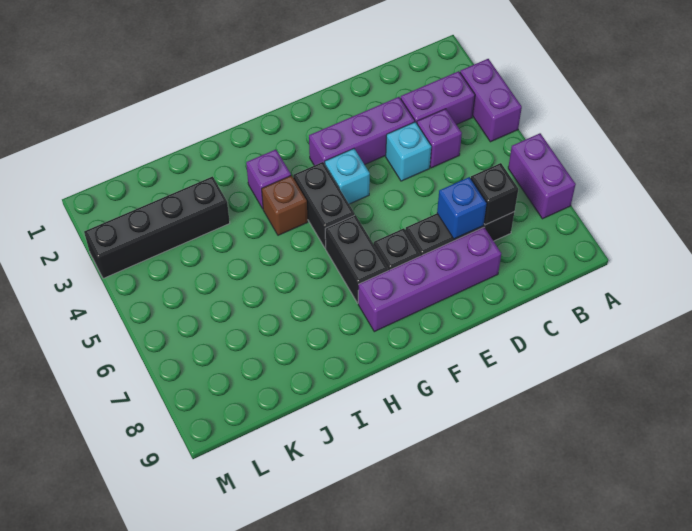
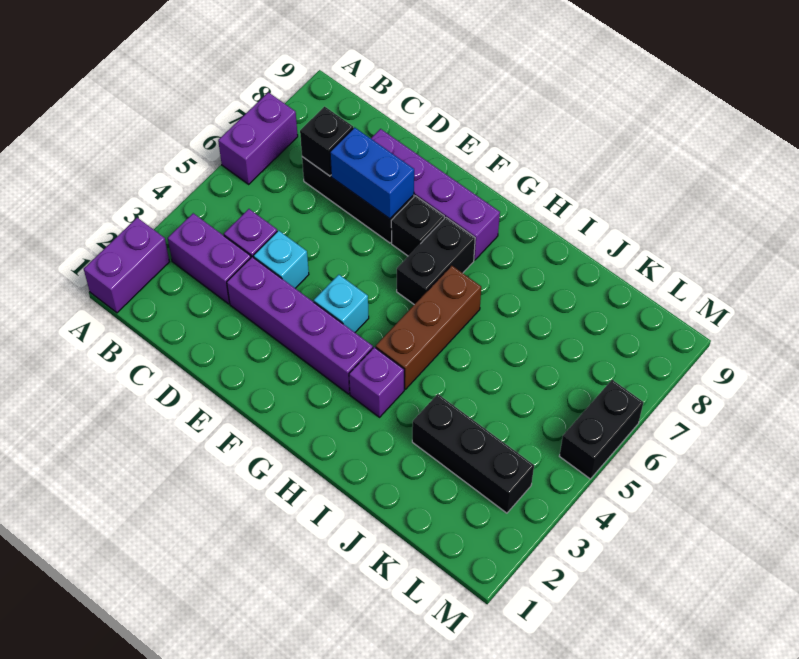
purple brick A3:A4 level 1 -> purple brick A1:A2 level 1
purple brick D3:F3 level 1 -> purple brick D3:G3 level 1
blue brick D7 level 2 -> blue brick D7:E7 level 2
black brick G4:G5 level 1 -> black brick M5:M6 level 1
brown brick H4 level 1 -> brown brick H4:H6 level 1
black brick J3:M3 level 1 -> black brick J3:L3 level 1

